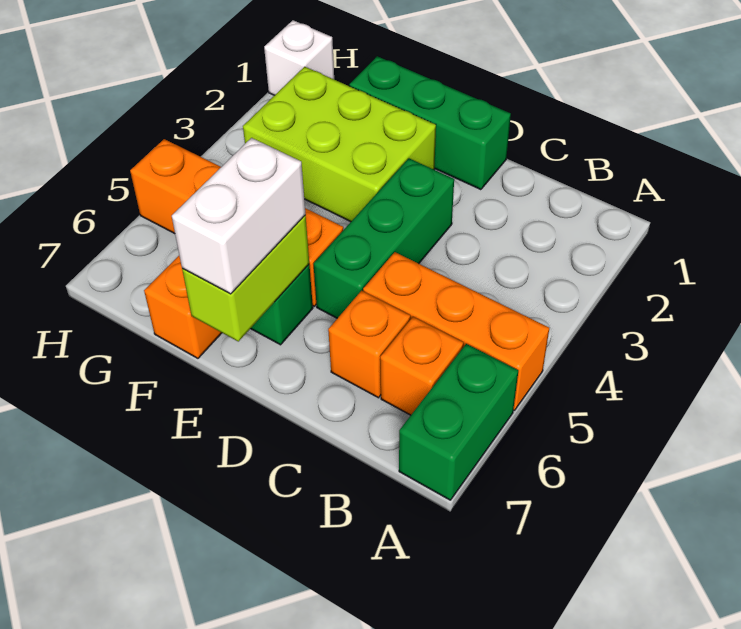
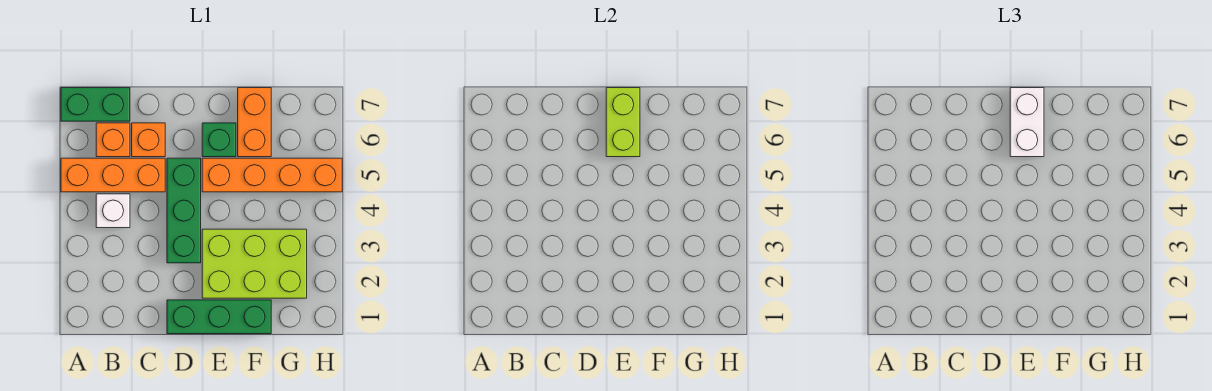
green brick A6:A7 level 1 -> green brick A7:B7 level 1
white brick H1 level 1 -> white brick B4 level 1

